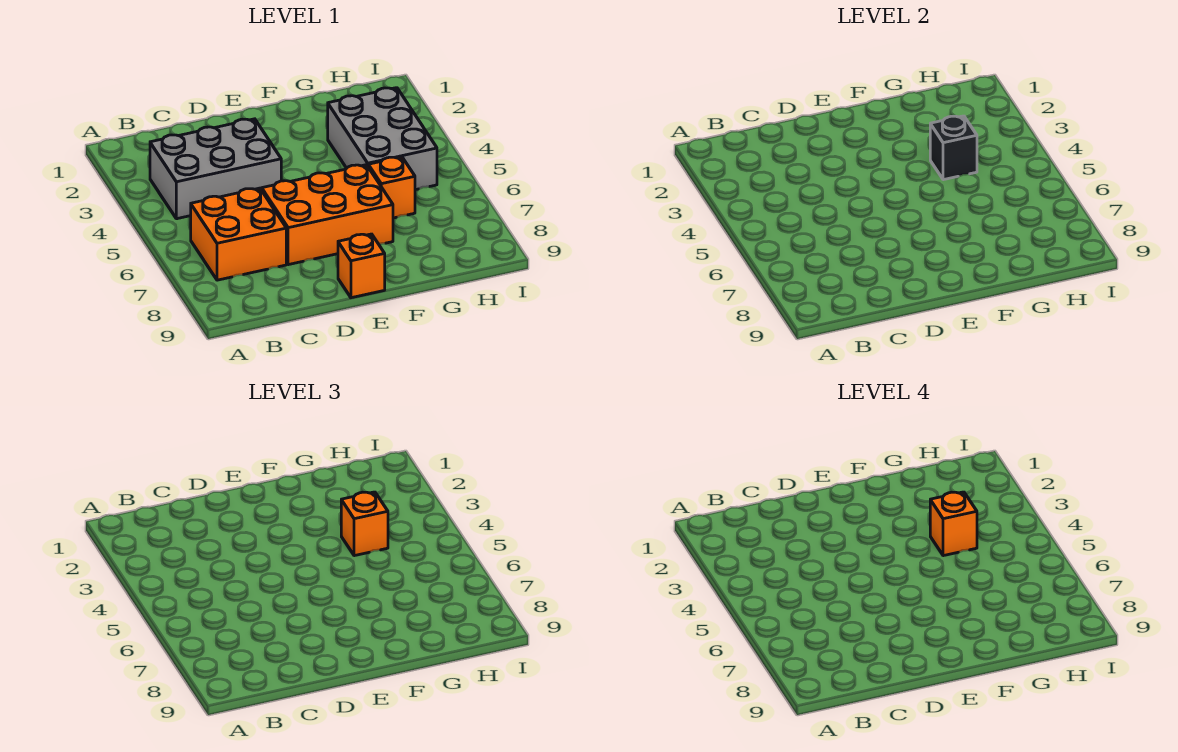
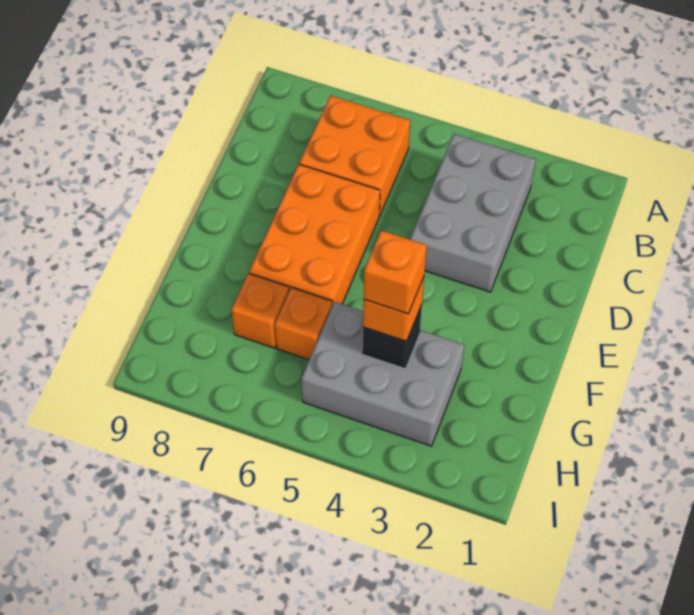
orange brick E9 level 1 -> orange brick G7 level 1

